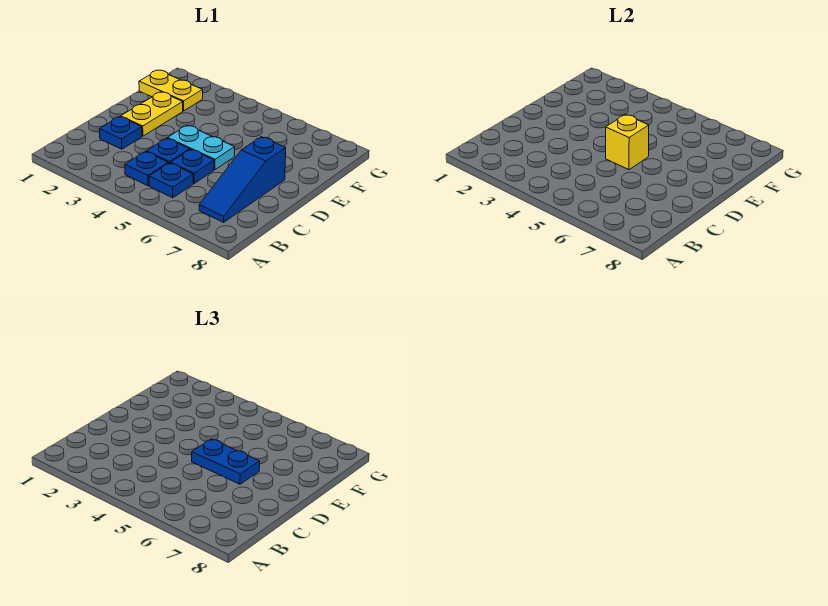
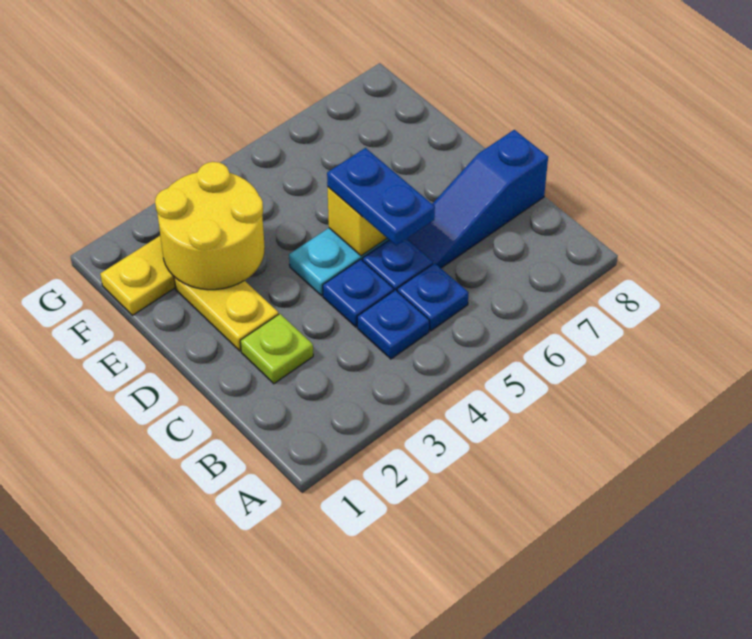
blue slope B7:D7 level 1 top D -> blue slope C6:C8 level 1 top 8
blue plate C2 level 1 -> lime plate C2 level 1
blue plate D5:D6 level 3 -> blue plate C5:D5 level 3
none -> yellow round brick E2:F3 level 2

